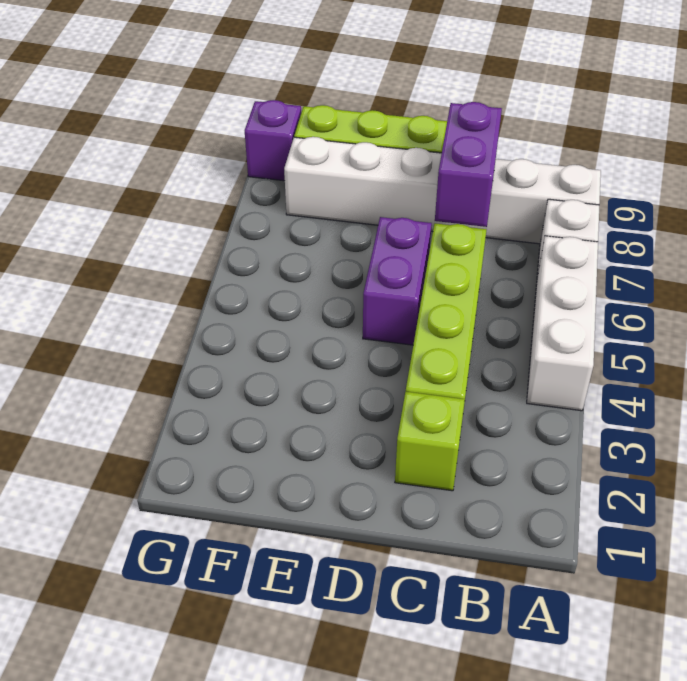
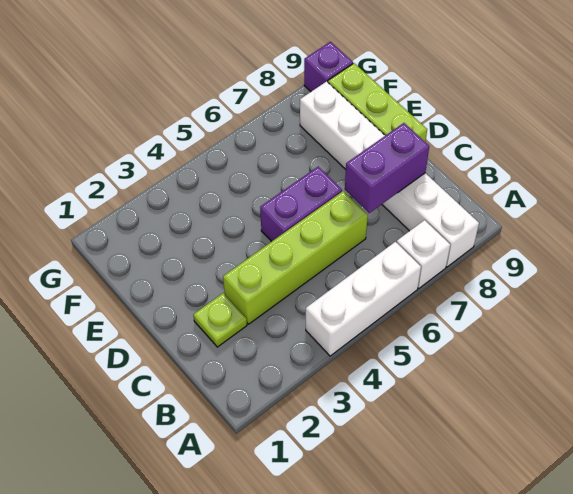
lime brick C2 level 1 -> lime plate C2 level 1

